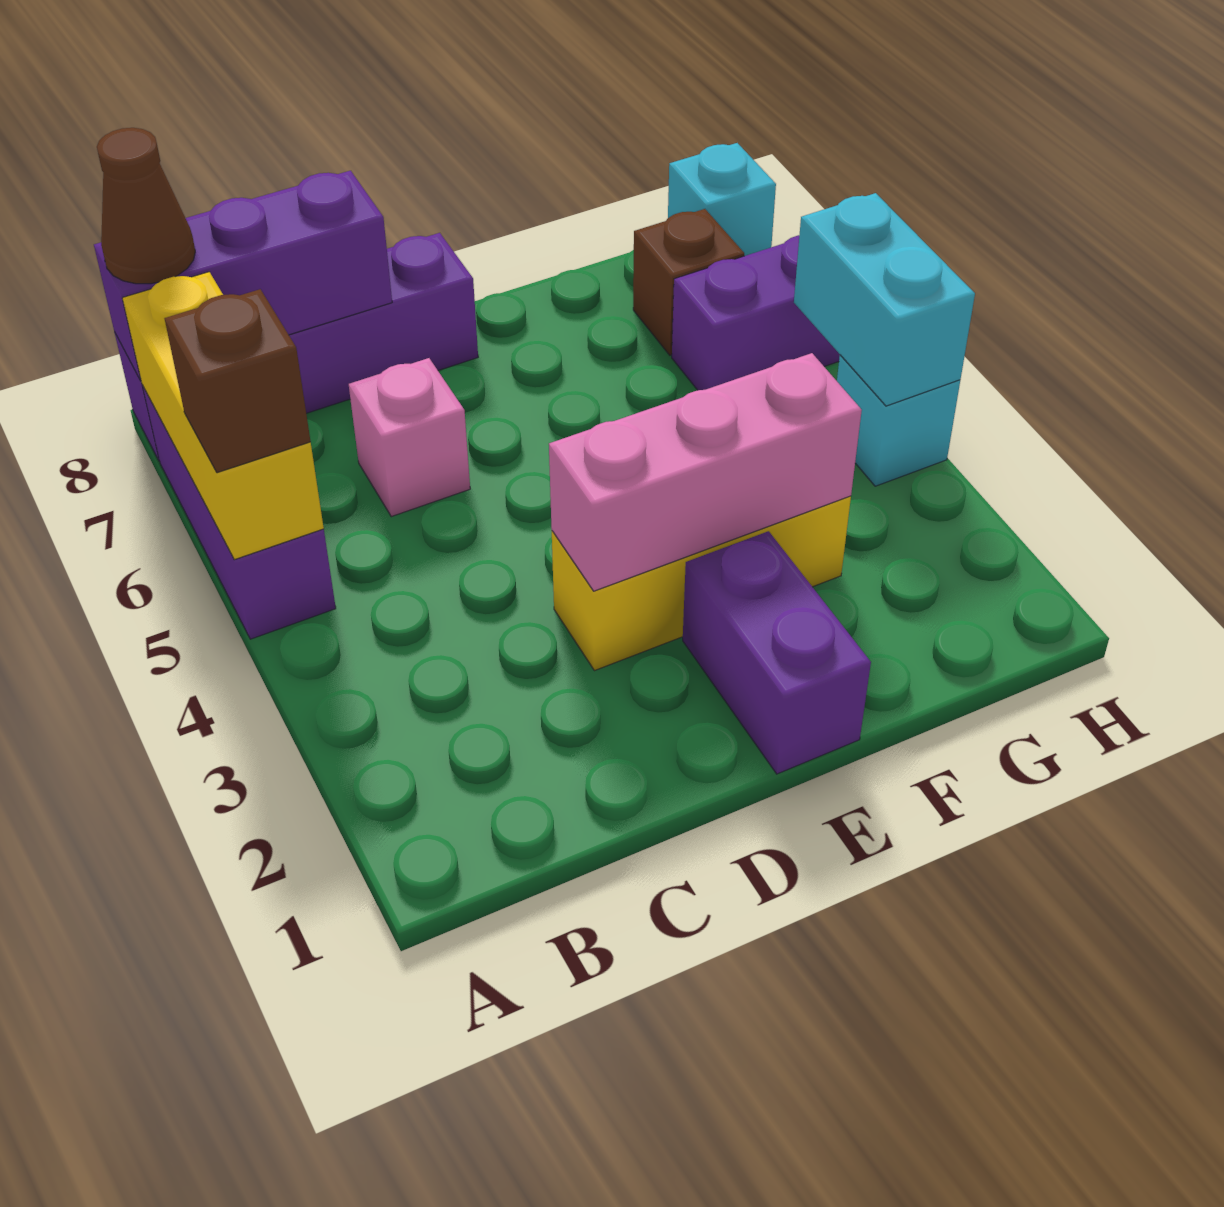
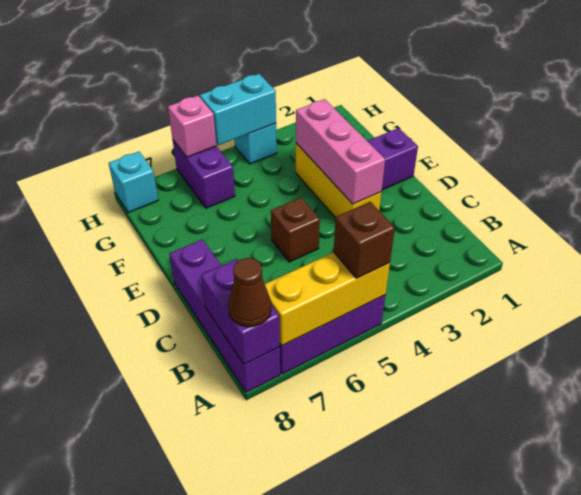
purple brick A8:C8 level 2 -> purple brick A8:B8 level 2
pink brick C6 level 1 -> pink brick H6 level 2
brown brick G7 level 1 -> brown brick D5 level 1

